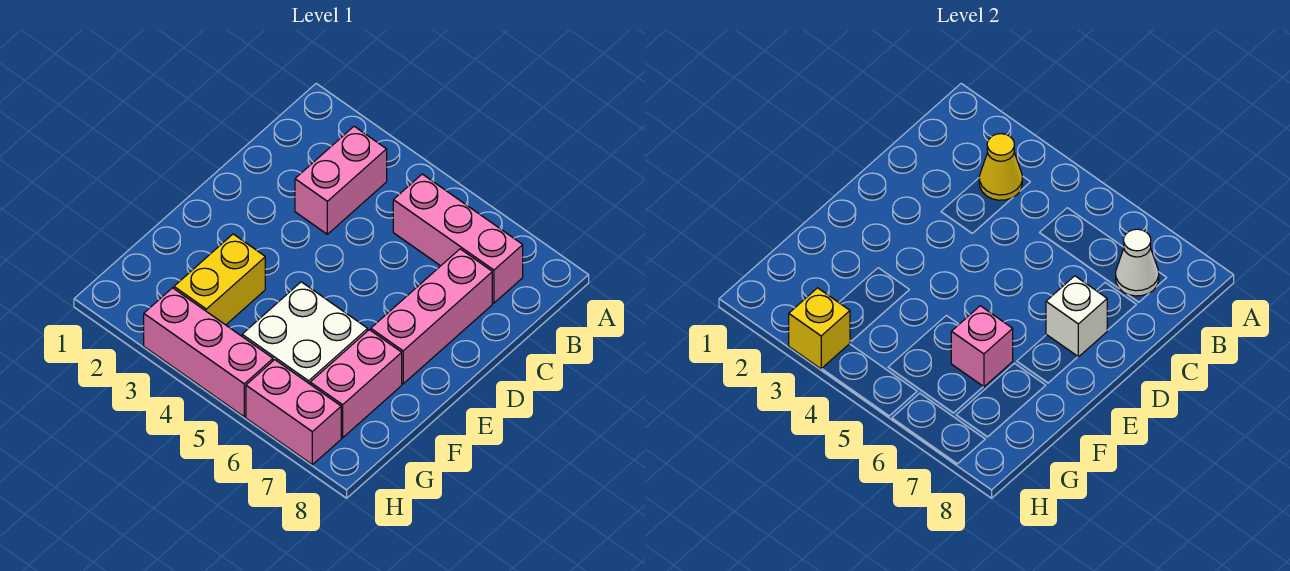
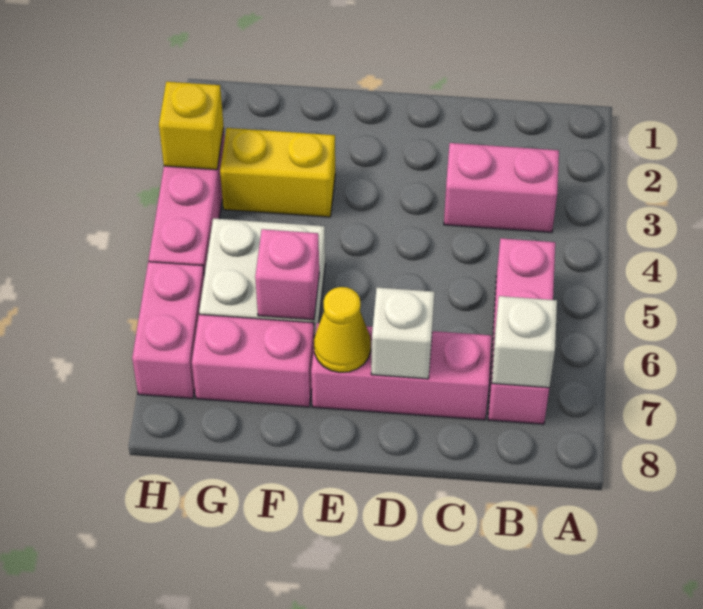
yellow cone B3 level 2 -> yellow cone E7 level 2
white cone B7 level 2 -> white brick B7 level 2

